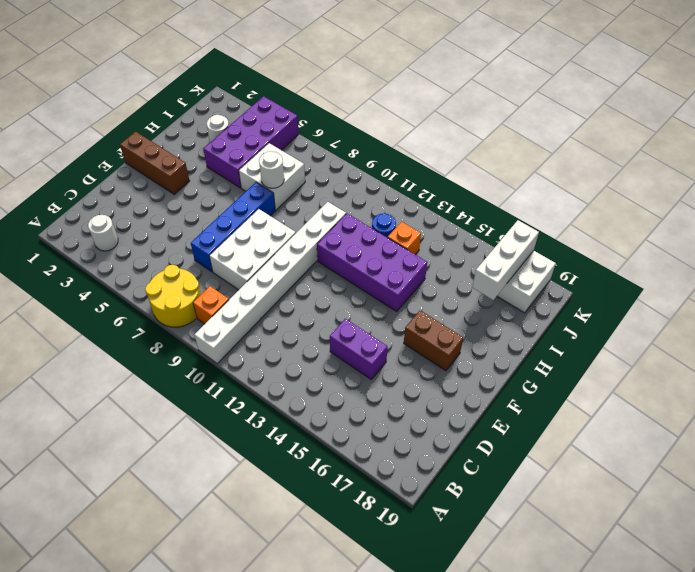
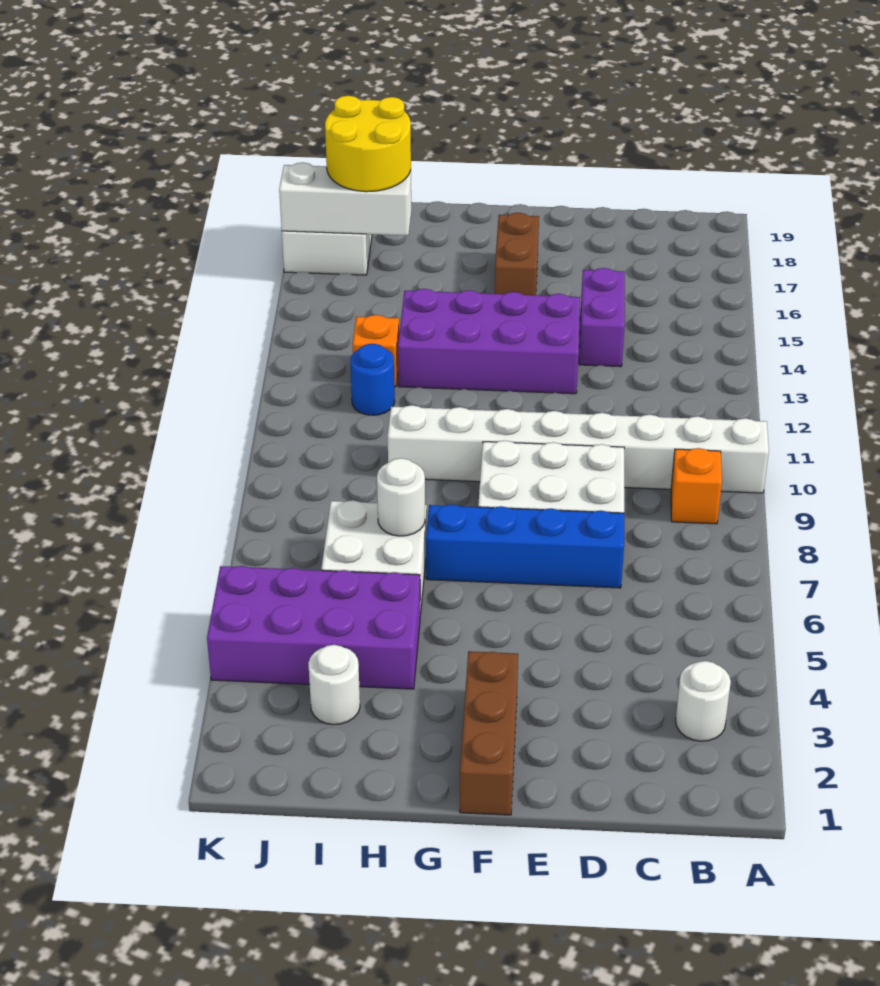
yellow round brick A7:B8 level 1 -> yellow round brick I17:J18 level 3
purple brick G11:H14 level 1 -> purple brick E13:H14 level 1

